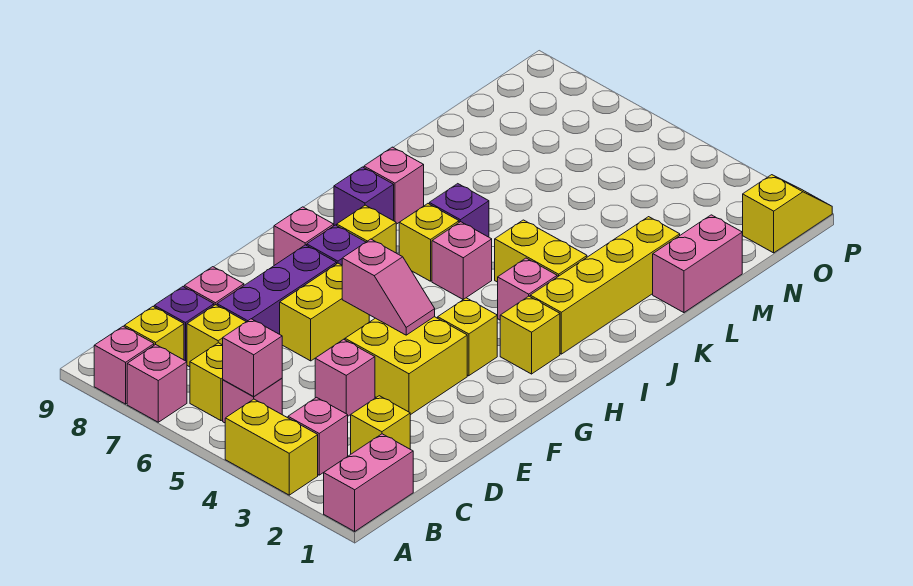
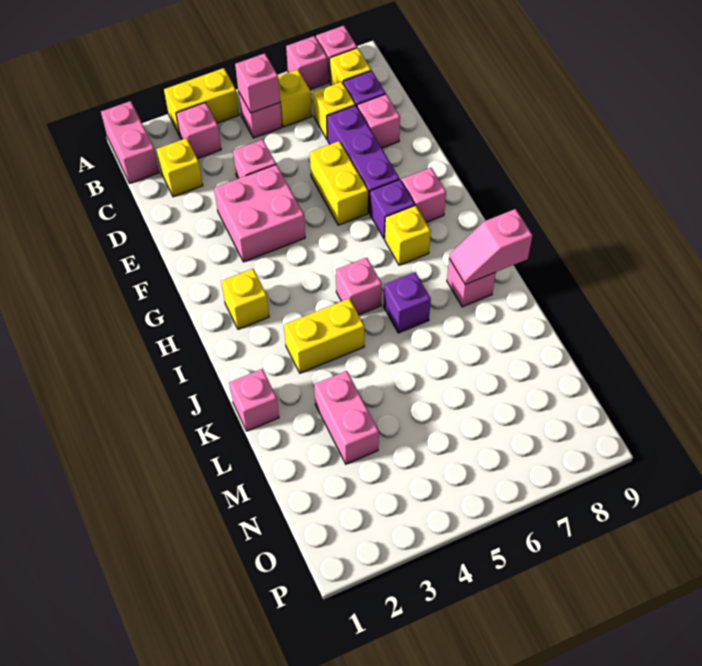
yellow brick E3:F4 level 1 -> pink brick E3:F4 level 1
pink slope F4:F5 level 2 top 5 -> pink slope J8:J9 level 2 top 9
yellow brick G3 level 1 -> none
yellow brick I2:L2 level 1 -> none
pink brick I3 level 1 -> pink brick K1 level 1
yellow brick I6 level 1 -> none
purple brick I8 level 1 -> none
pink brick L1:M1 level 1 -> pink brick L3:M3 level 1
yellow slope O1:P1 level 1 top O -> none

